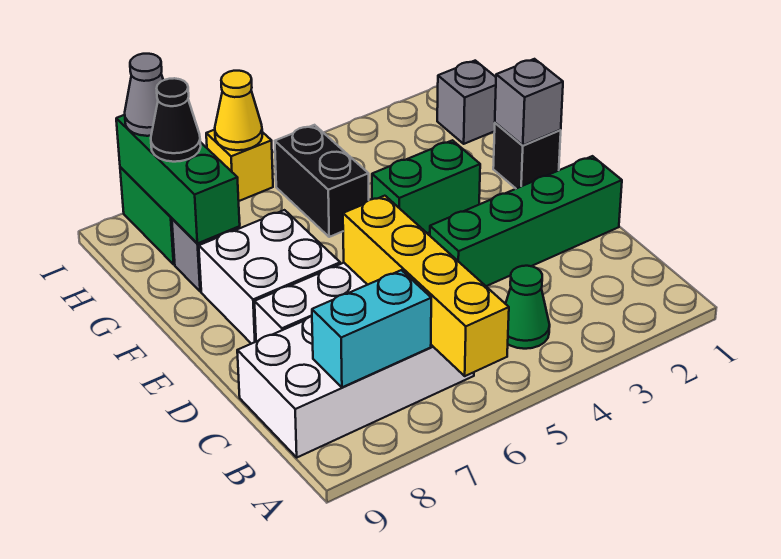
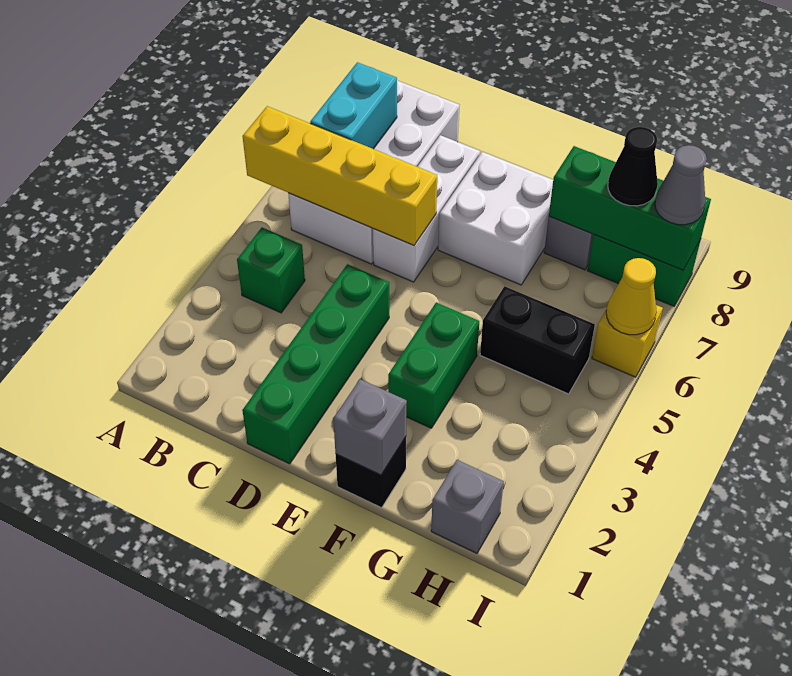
green cone B4 level 1 -> green brick B4 level 1

